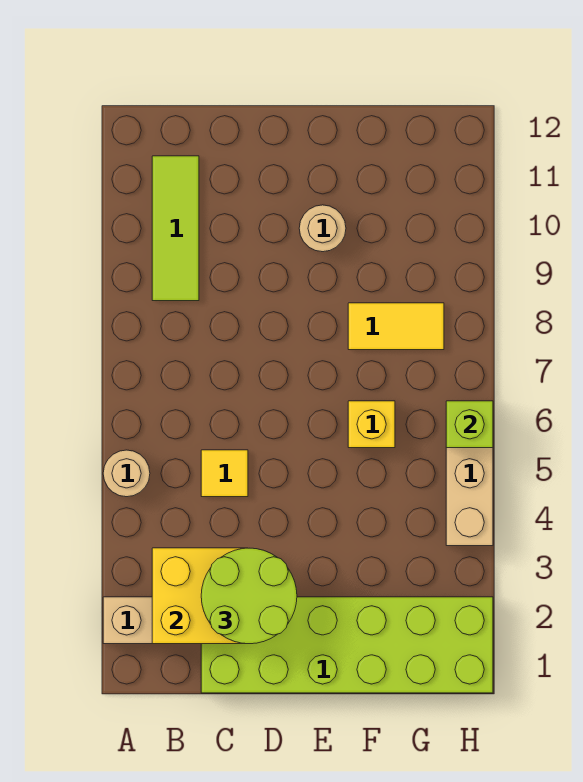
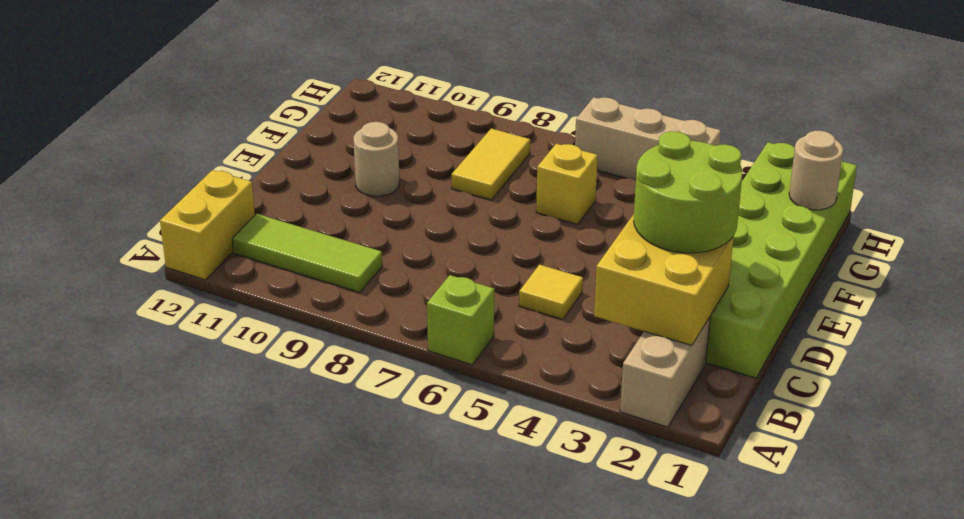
tan round brick A5 level 1 -> tan round brick G1 level 2
none -> yellow brick A12:B12 level 1
lime brick H6 level 2 -> lime brick A6 level 1

